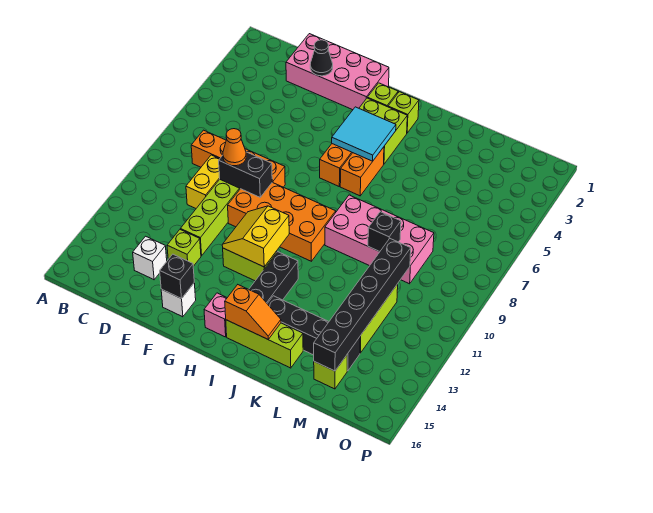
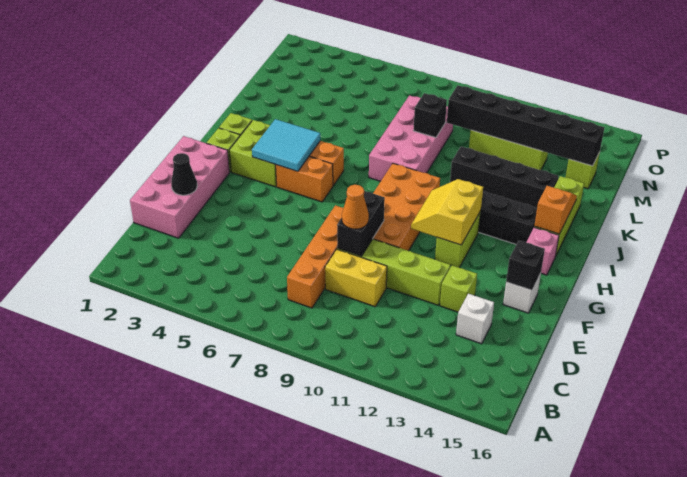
yellow slope G11:H12 level 2 top H -> yellow slope G11:H12 level 2 top 12
black brick J14:M14 level 1 -> black brick K11:K14 level 1

